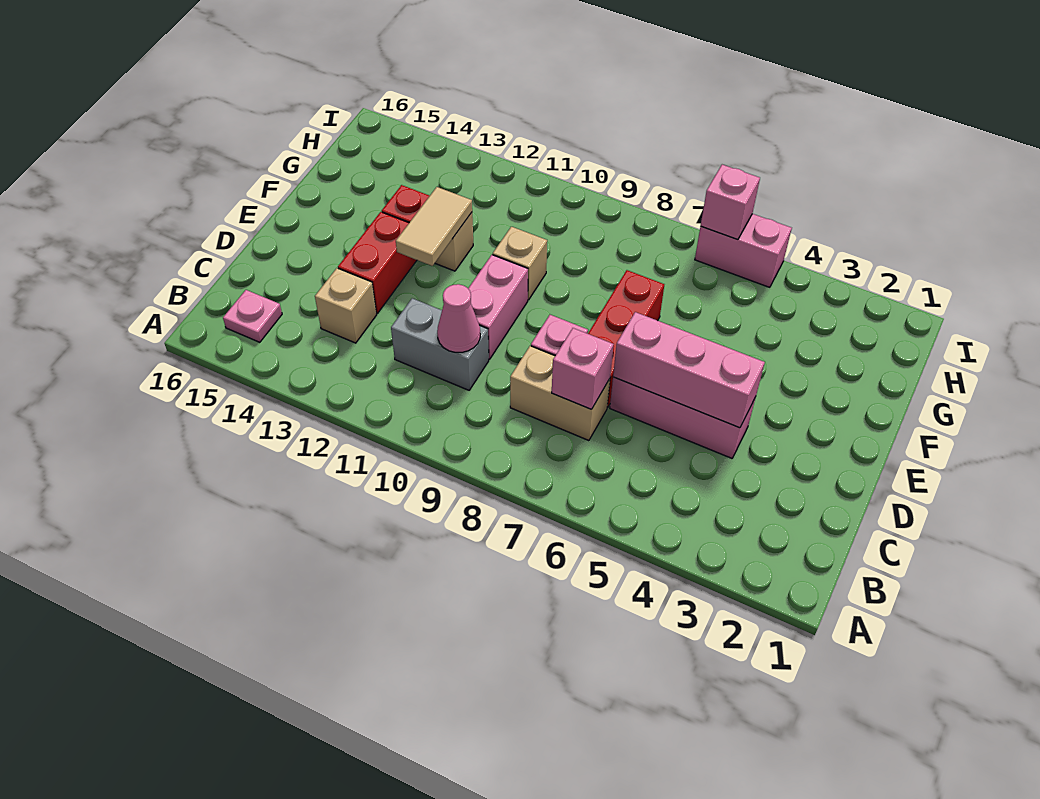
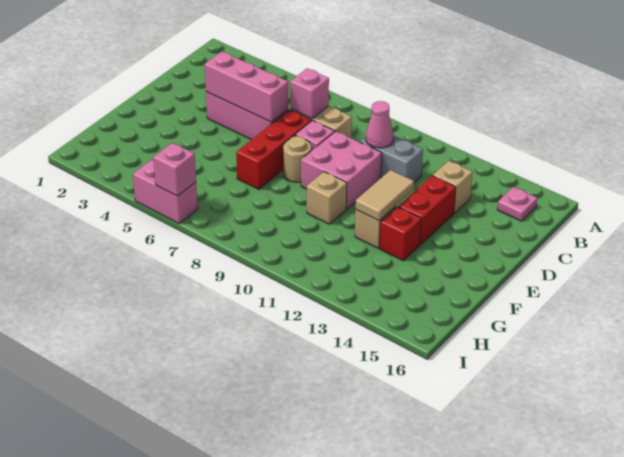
pink brick D10:E10 level 1 -> pink brick D9:E10 level 1
none -> tan round brick E8 level 1

